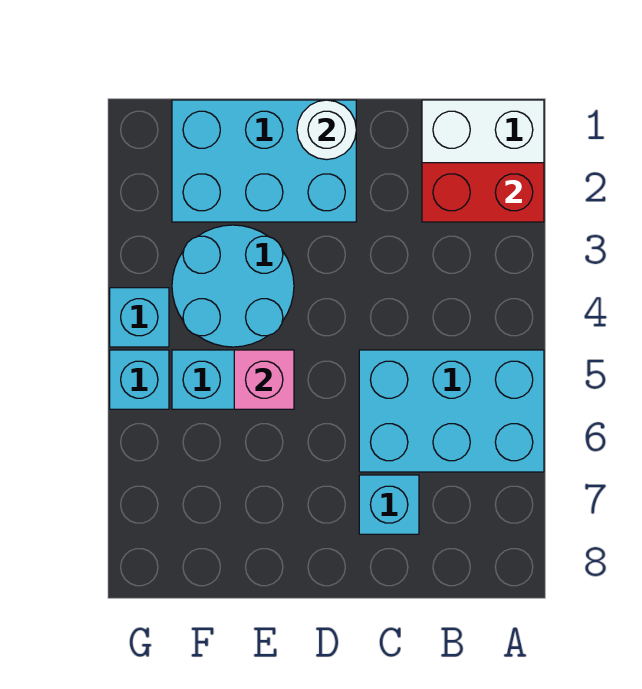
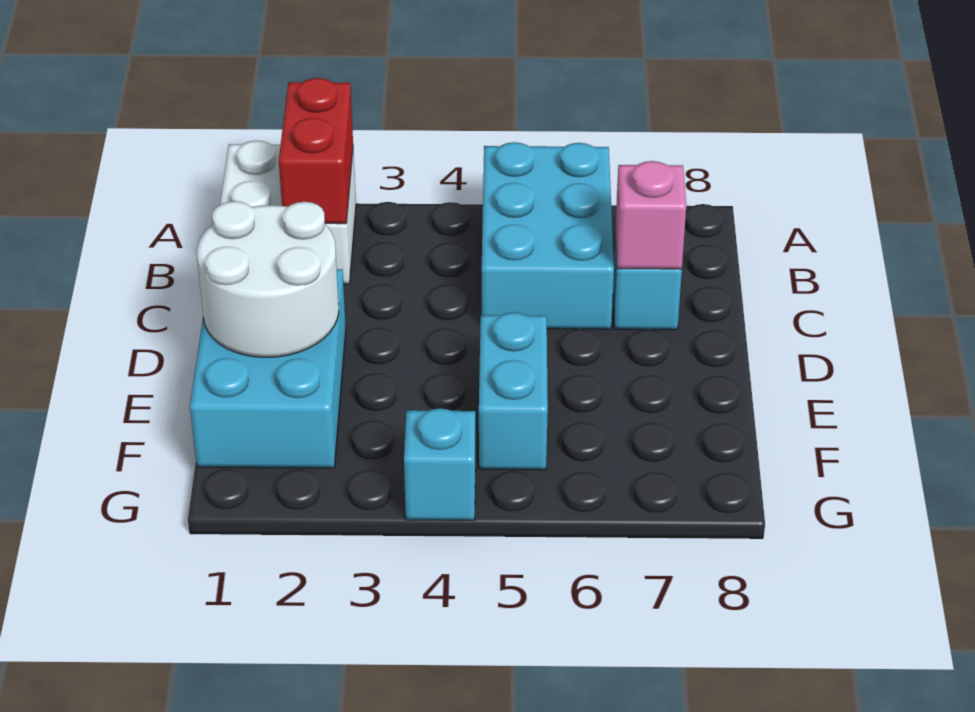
white round brick D1 level 2 -> white round brick D1:E2 level 2
cyan round brick E3:F4 level 1 -> none
pink brick E5 level 2 -> pink brick C7 level 2
cyan brick G5 level 1 -> none

